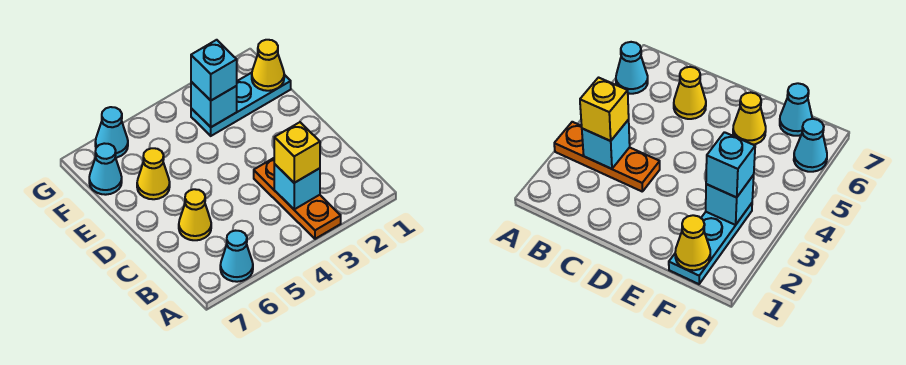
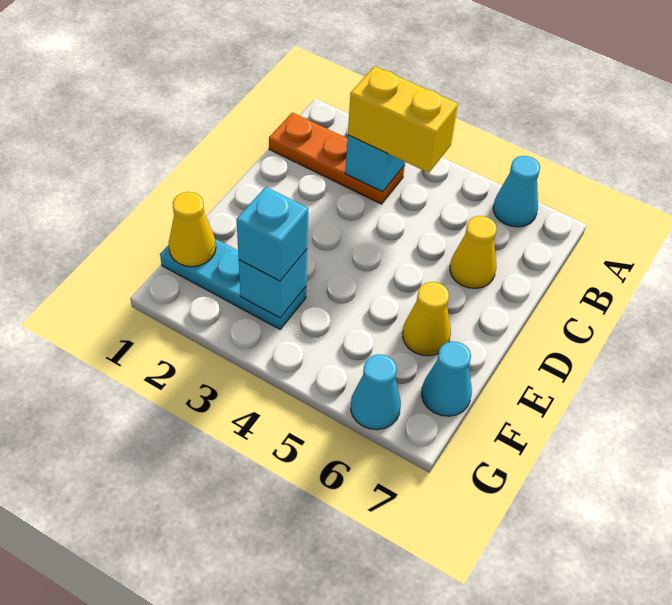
orange plate A3:C3 level 1 -> orange plate B1:B3 level 1
yellow brick B3 level 3 -> yellow brick B3:B4 level 3

